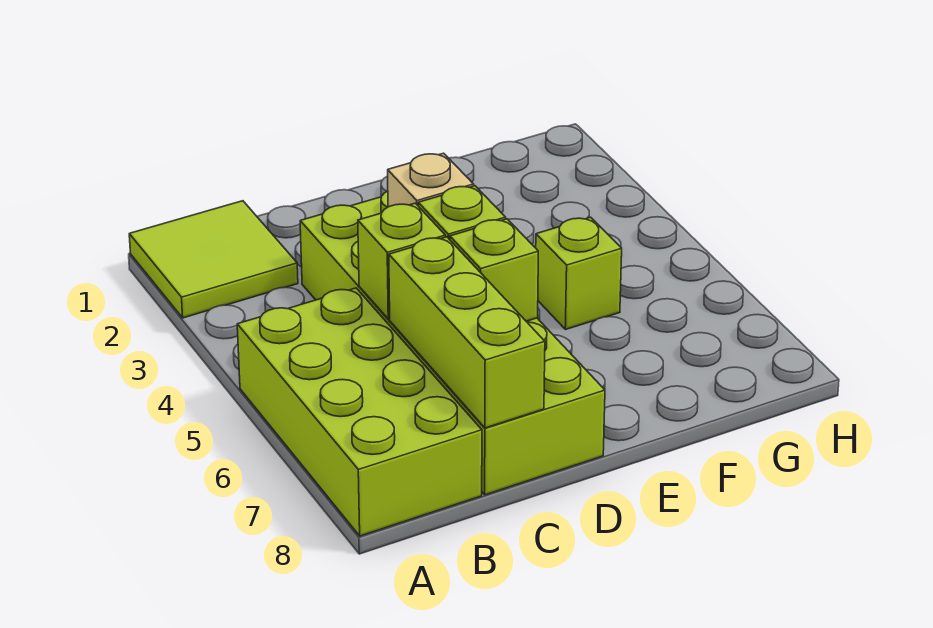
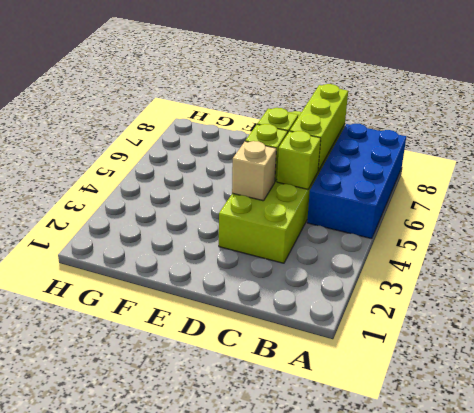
lime tile A1:B2 level 1 -> none
lime brick A5:B8 level 1 -> blue brick A5:B8 level 1
lime brick F5 level 1 -> none

